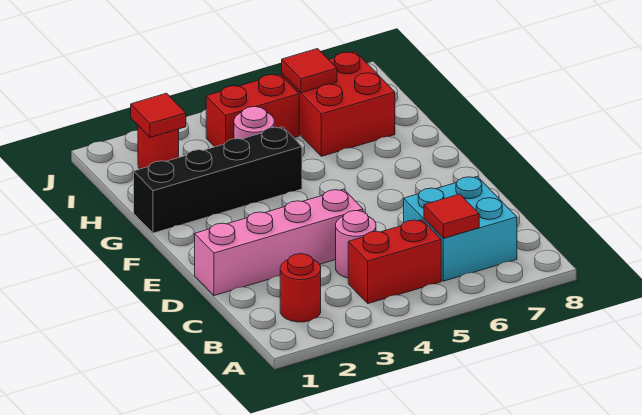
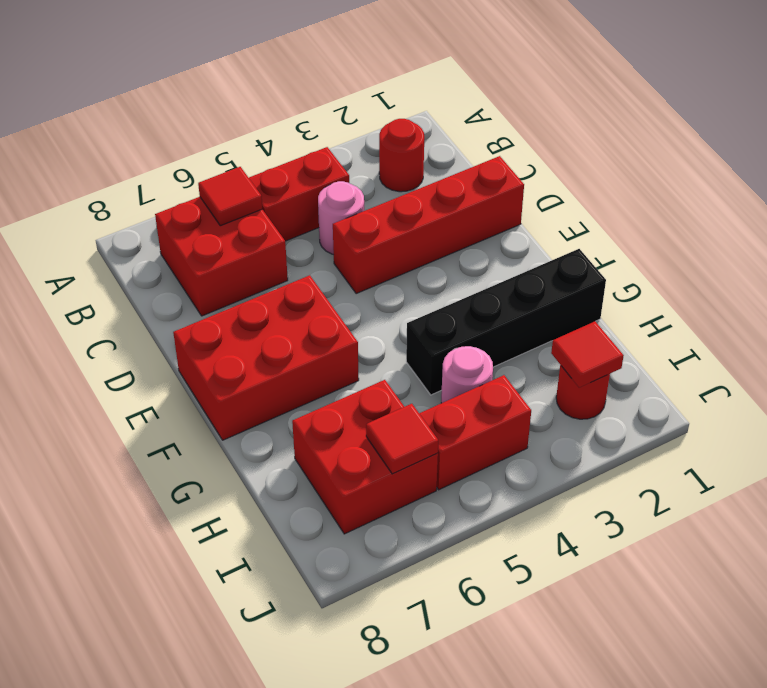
cyan brick B6:C7 level 1 -> red brick B6:C7 level 1
pink brick D1:D4 level 1 -> red brick D1:D4 level 1
none -> red brick E6:F8 level 1

